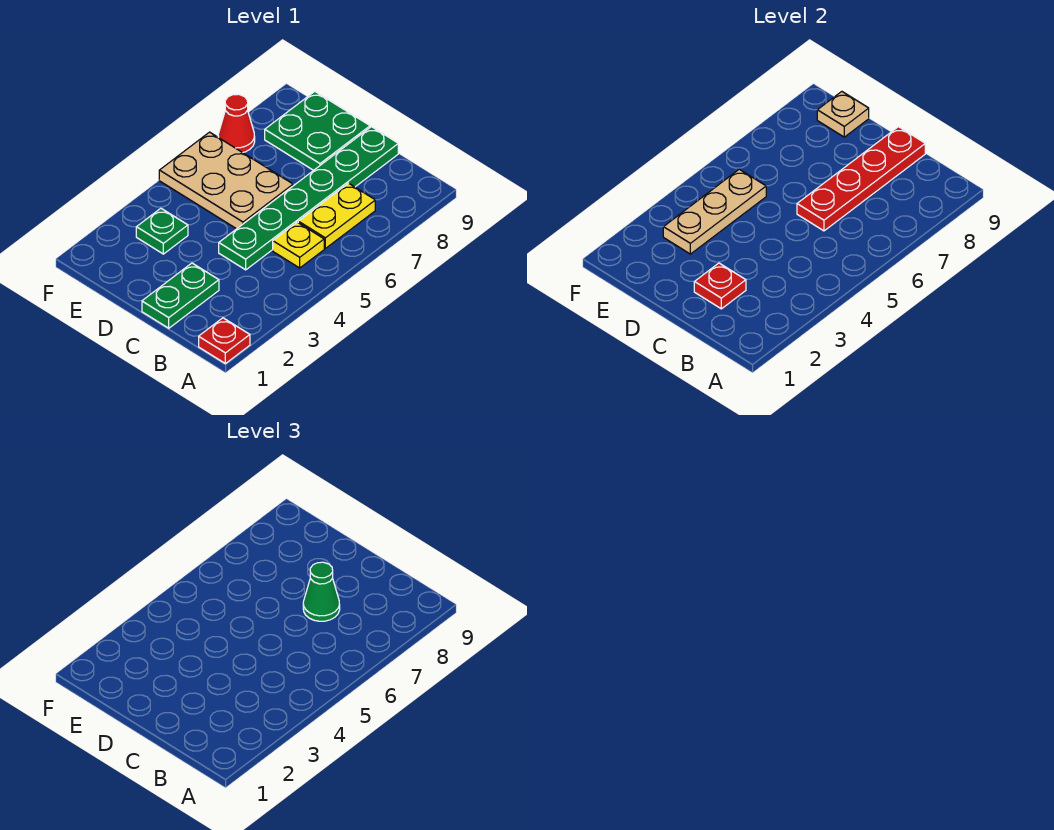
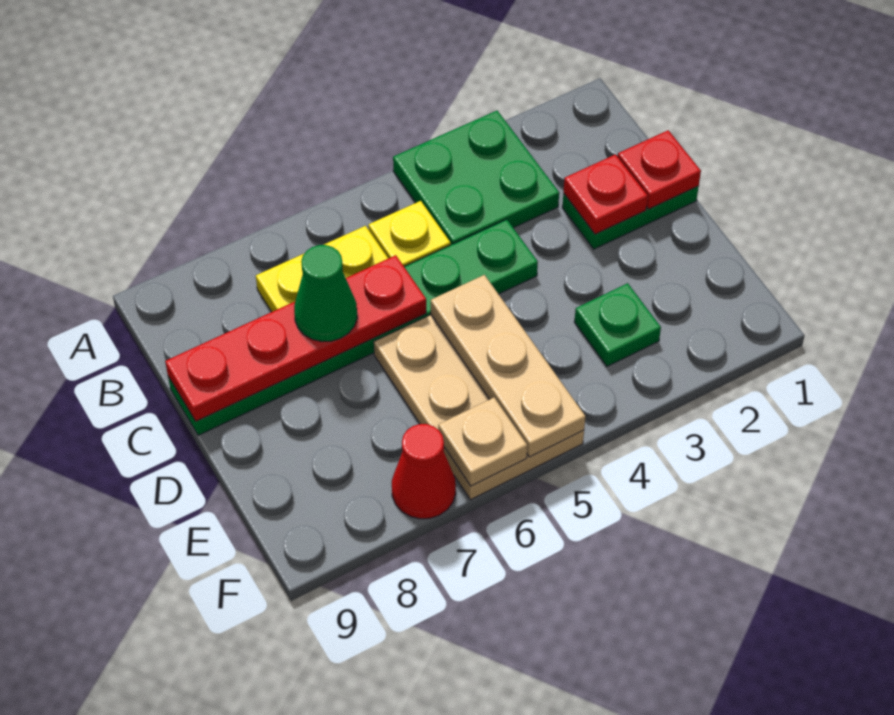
red plate A1 level 1 -> red plate C1 level 2
green plate D8:E9 level 1 -> green plate A3:B4 level 1
tan plate E3:E5 level 2 -> tan plate D5:F5 level 2
tan plate E9 level 2 -> tan plate F6 level 2

